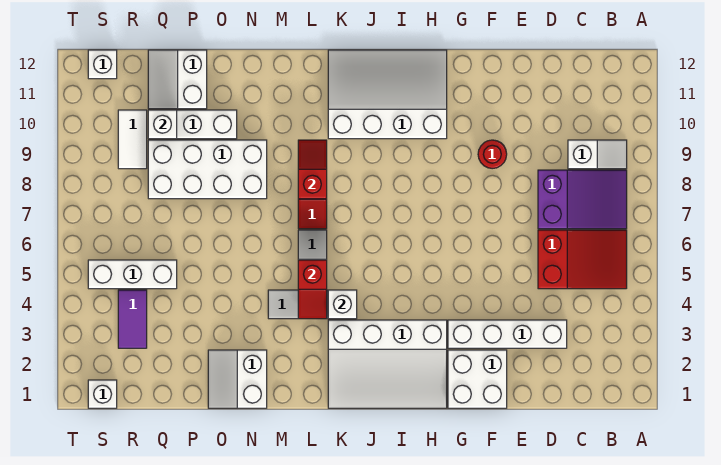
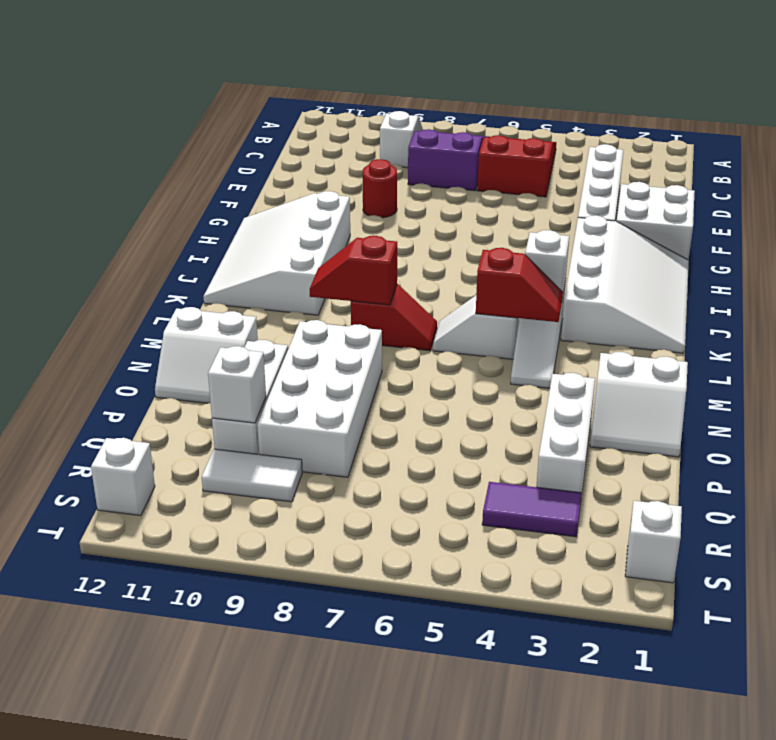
white slope P11:Q12 level 1 top P -> white slope N11:O12 level 1 top N
white brick Q5:S5 level 1 -> white brick O3:Q3 level 1

